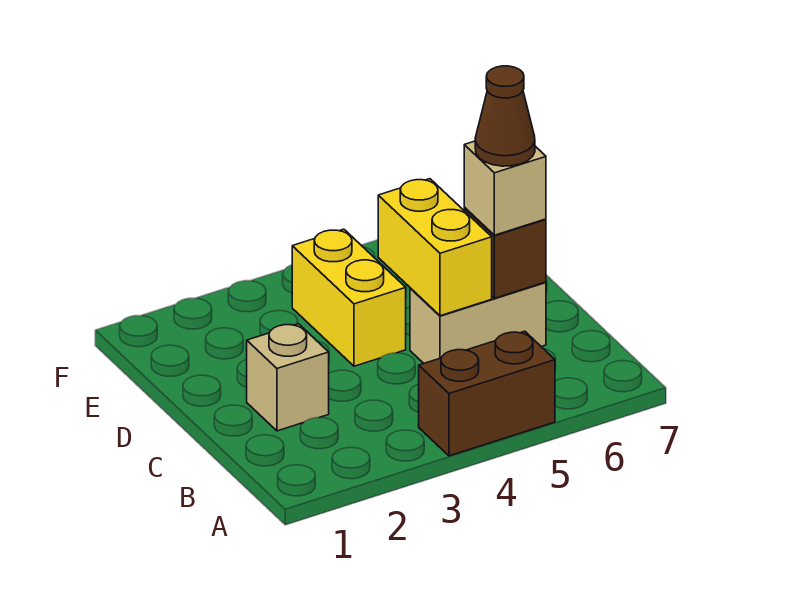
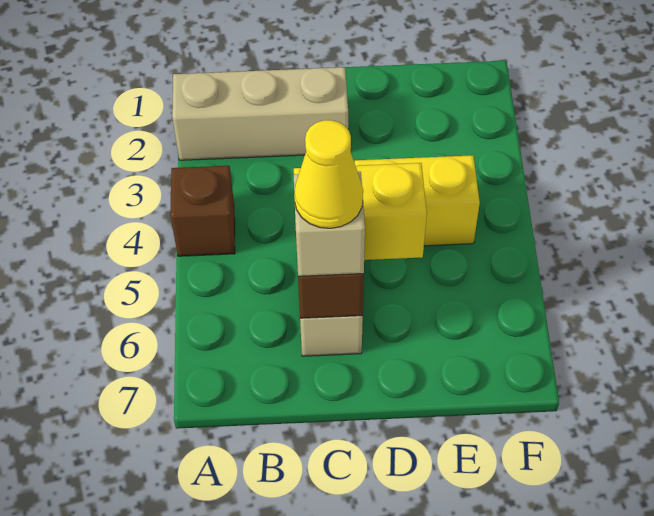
brown brick A4:A5 level 1 -> brown brick A4 level 1
tan brick C2 level 1 -> tan brick A2:C2 level 1
brown cone C6 level 4 -> yellow cone C6 level 4

